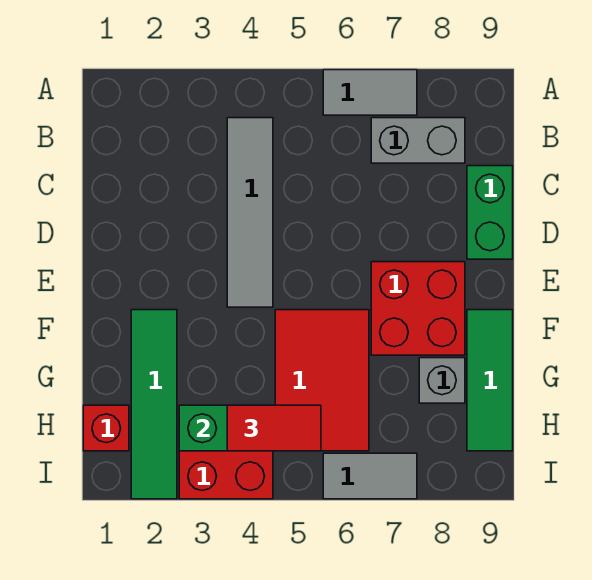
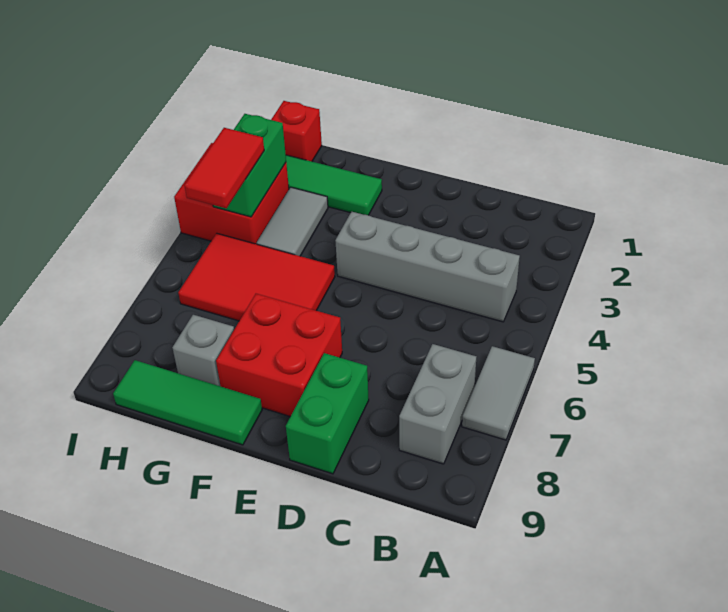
grey tile B4:E4 level 1 -> grey brick B4:E4 level 1
green brick C9:D9 level 1 -> green brick D8:D9 level 1
grey tile I6:I7 level 1 -> grey tile G3:G4 level 1

